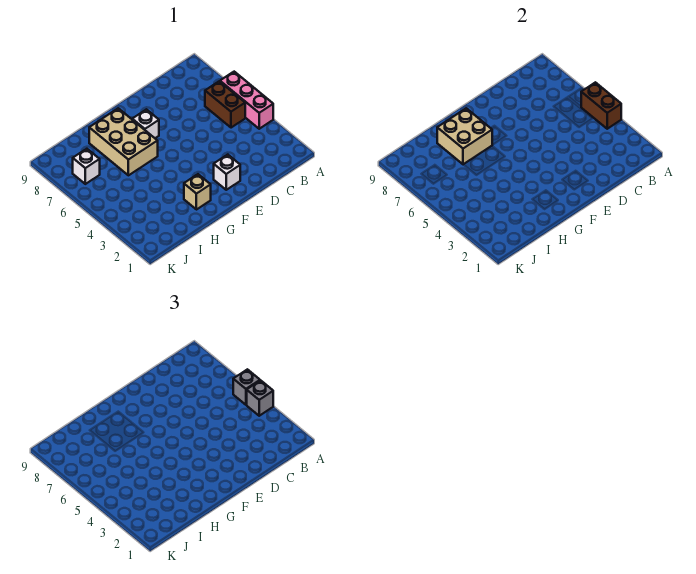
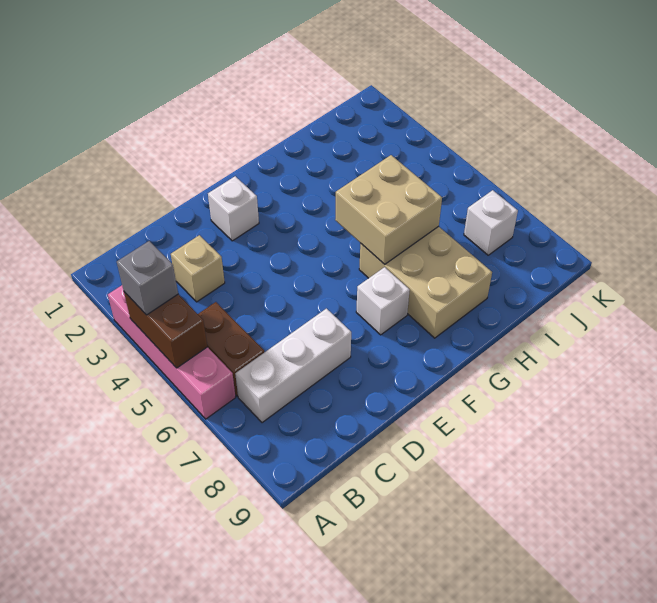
pink brick A4:A6 level 1 -> pink brick A3:A6 level 1
grey brick A5 level 3 -> none
none -> white brick B7:D7 level 1
tan brick G2 level 1 -> tan brick C3 level 1
tan brick G7:H8 level 2 -> tan brick G5:H6 level 2

